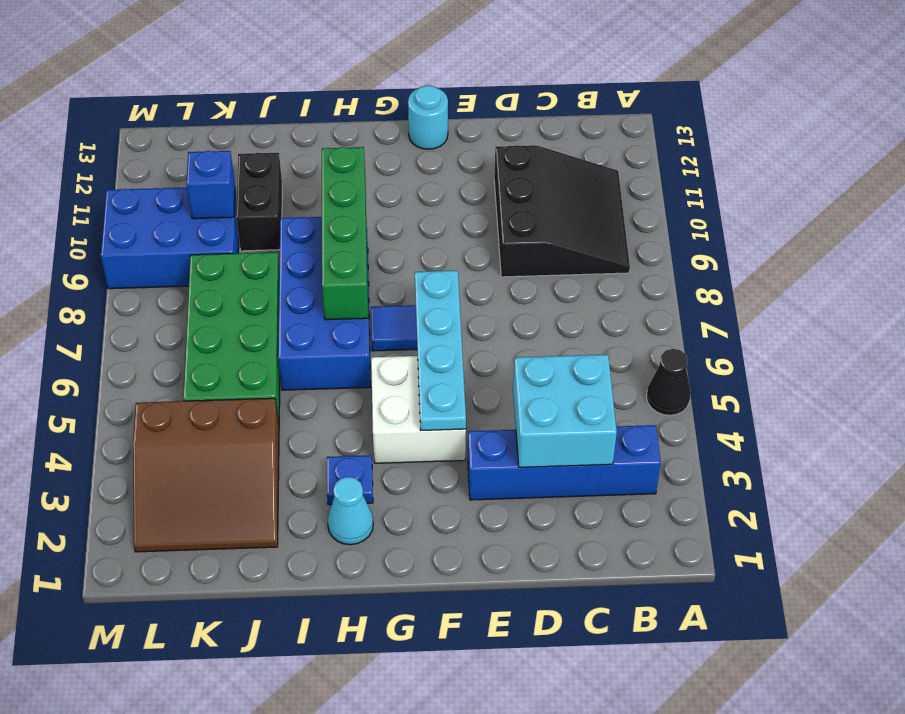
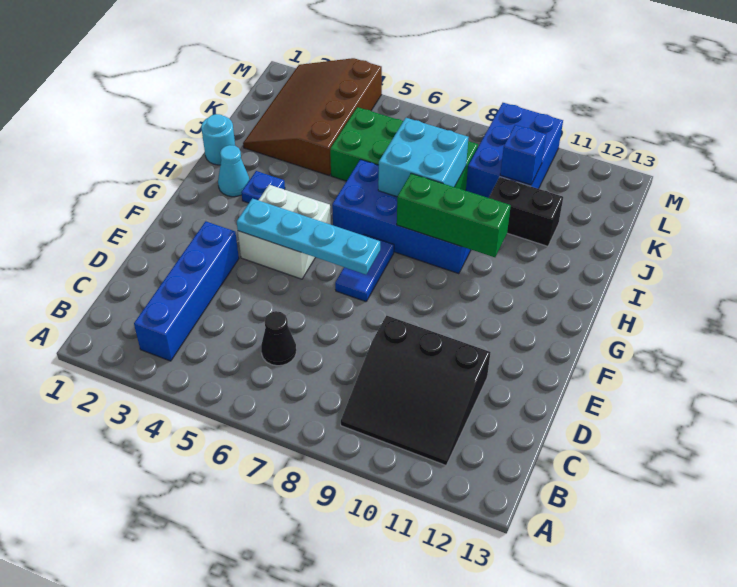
black cone A5 level 1 -> black cone C6 level 1
cyan brick C3:D4 level 2 -> cyan brick I7:J8 level 2
cyan round brick F13 level 1 -> cyan round brick I1 level 1
green brick H7:H10 level 2 -> green brick H8:H10 level 2
brown slope J2:L4 level 1 top 4 -> brown slope J2:M4 level 1 top 4

